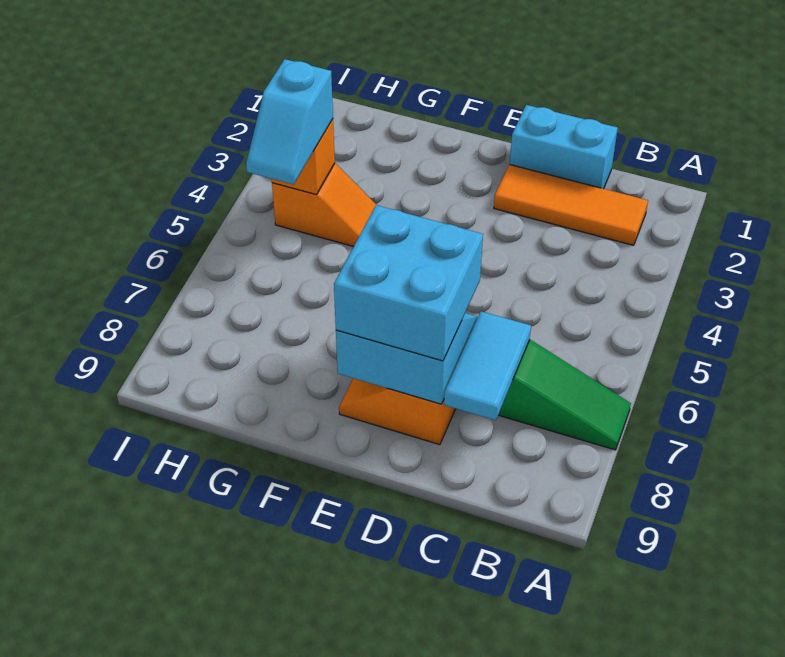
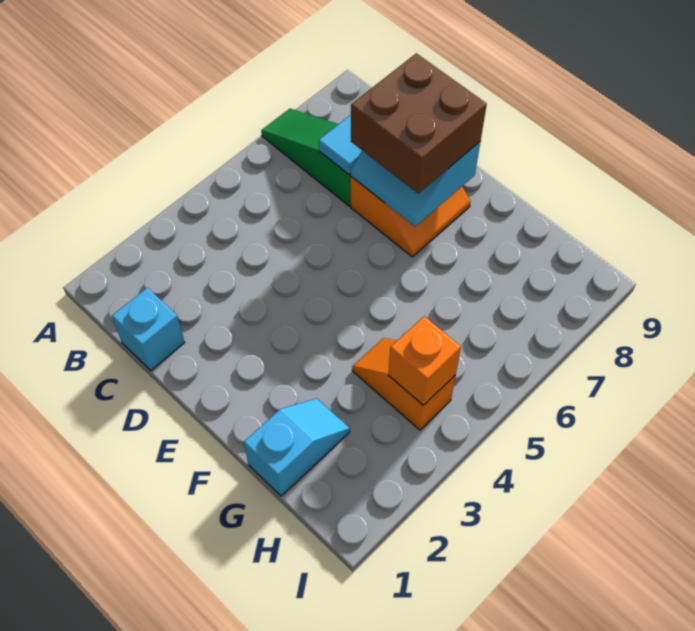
orange tile B2:D2 level 1 -> none
cyan brick C1:D1 level 1 -> cyan brick C1 level 1
cyan brick D7:E8 level 3 -> brown brick D7:E8 level 3
cyan slope H4:H5 level 3 top 4 -> cyan slope G1:G2 level 1 top 1

